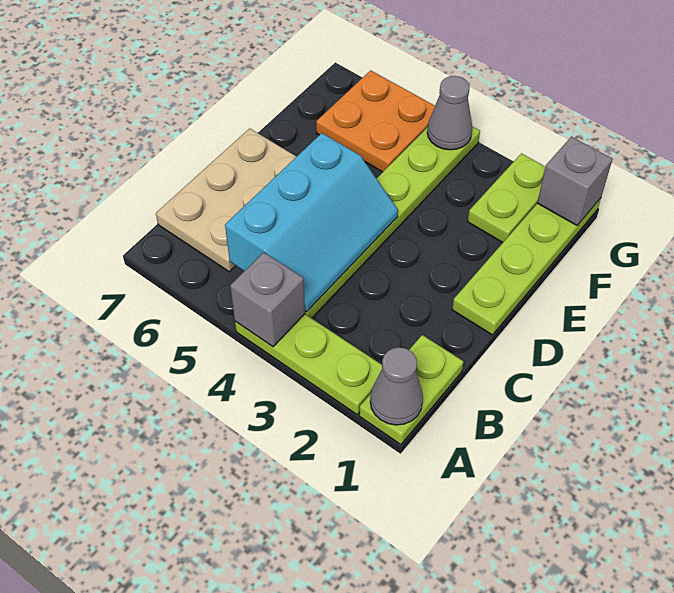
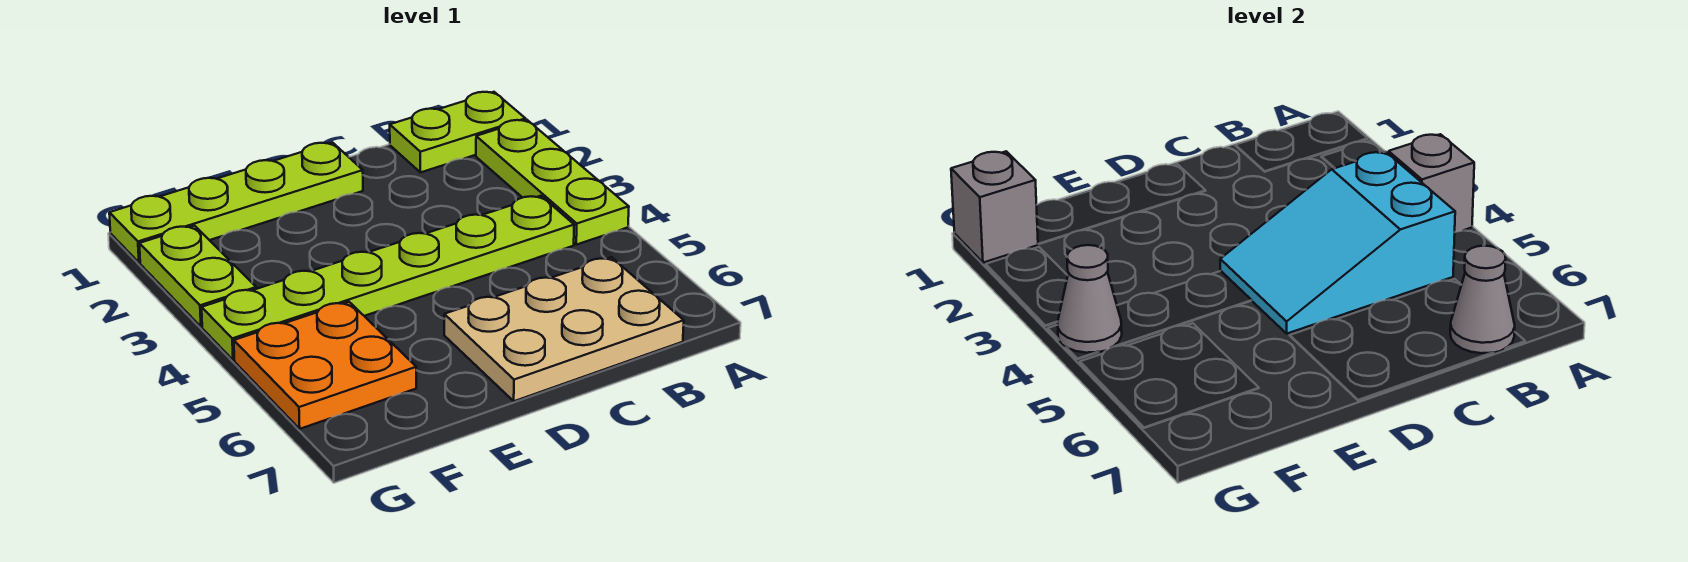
grey cone A1 level 2 -> grey cone B7 level 2
cyan slope B4:D5 level 2 top 5 -> cyan slope B4:D5 level 2 top B
lime plate F2:G2 level 1 -> lime plate G2:G3 level 1

